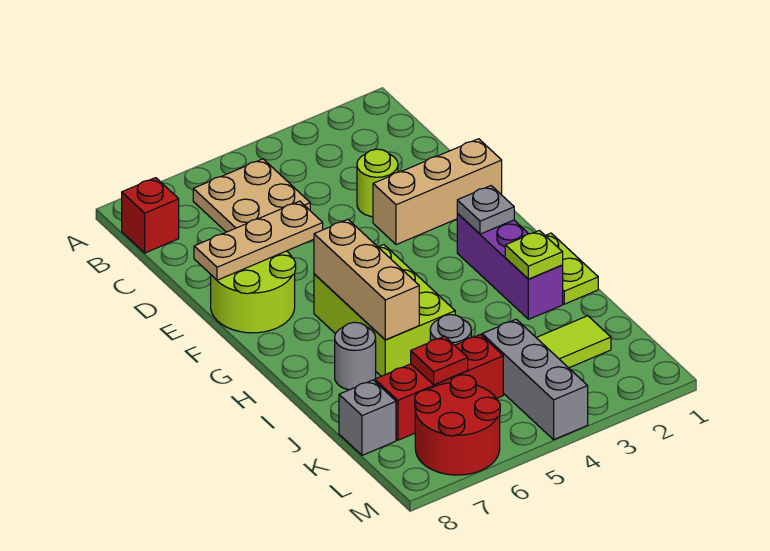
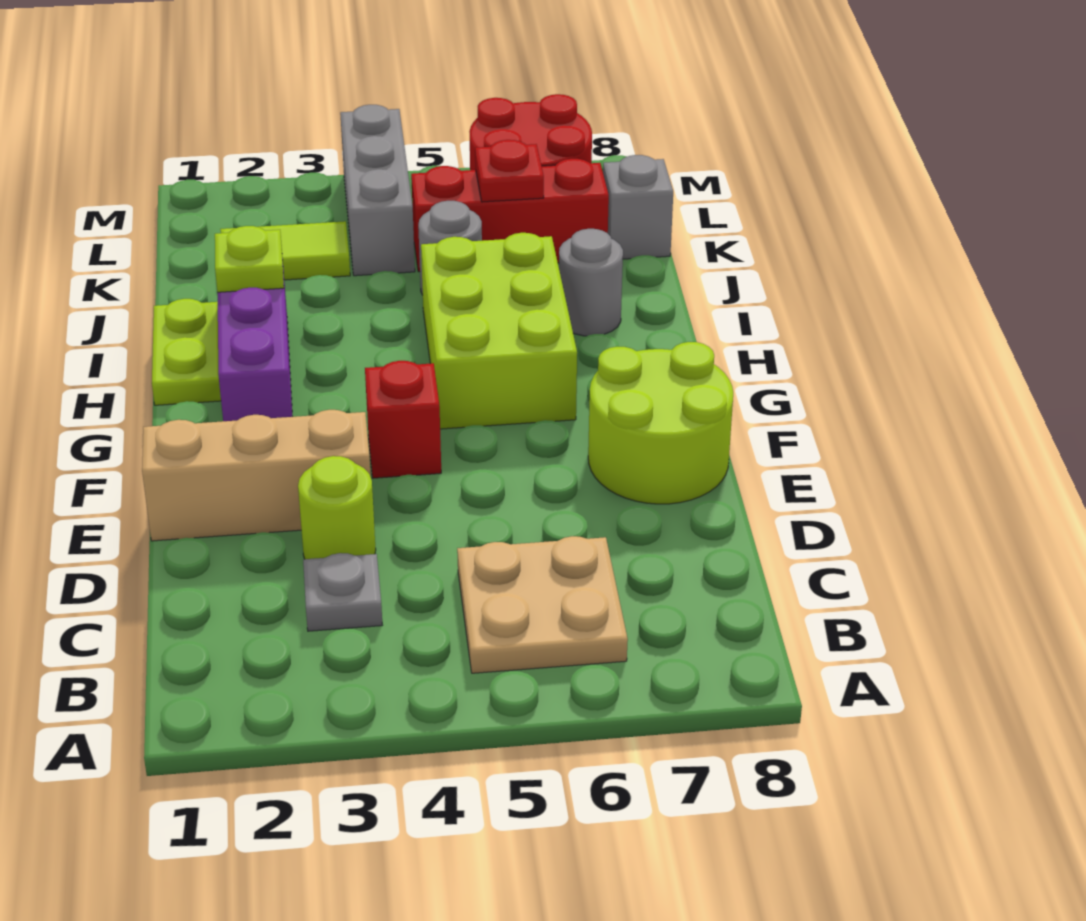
red brick B8 level 1 -> red brick F4 level 1
tan plate E6:E8 level 2 -> none
grey plate G2 level 2 -> grey plate C3 level 1
tan brick G6:I6 level 2 -> none

